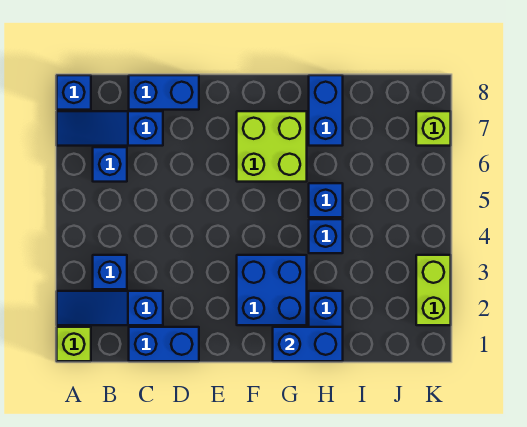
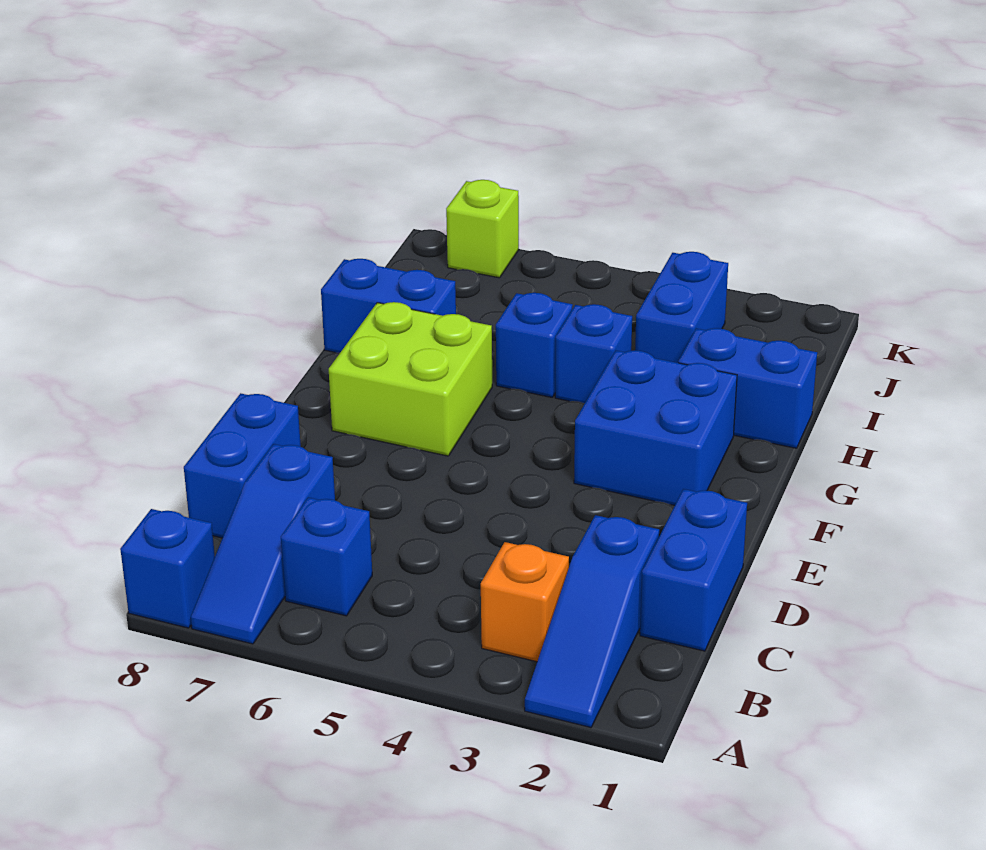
lime brick A1 level 1 -> none
blue brick B3 level 1 -> orange brick B3 level 1
blue brick G1:H1 level 2 -> blue brick I3:J3 level 1
lime brick K2:K3 level 1 -> none

